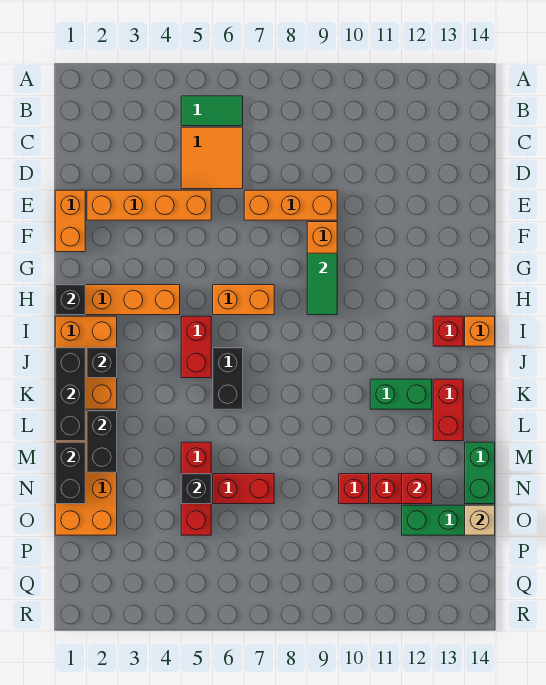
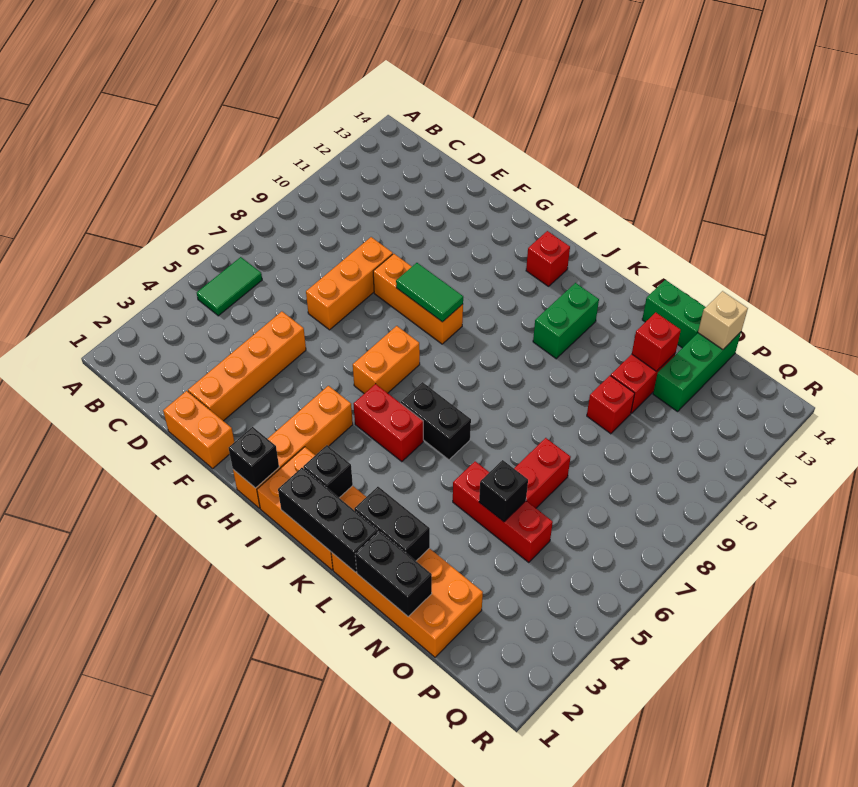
orange tile C5:D6 level 1 -> none
orange brick I14 level 1 -> none
red brick K13:L13 level 1 -> none

